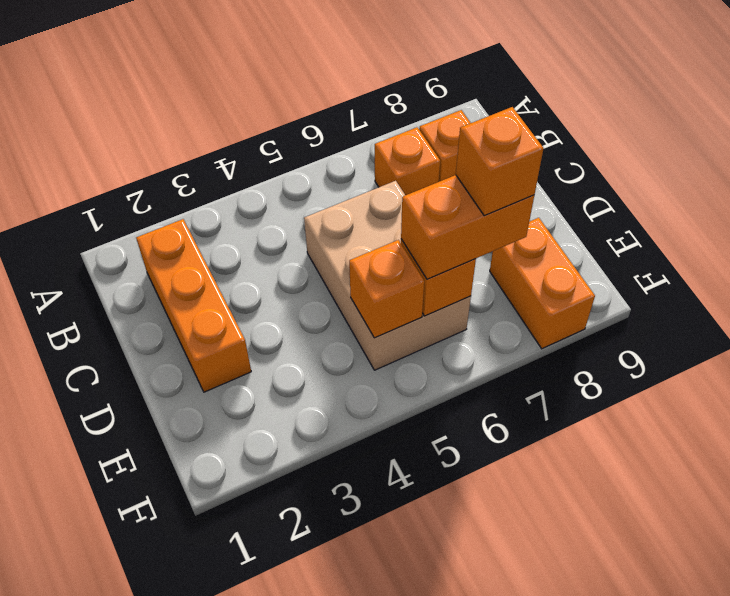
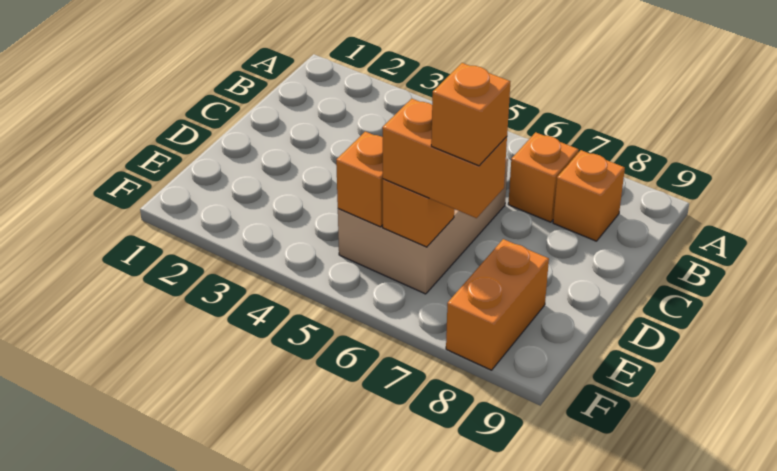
orange brick B2:D2 level 1 -> none

